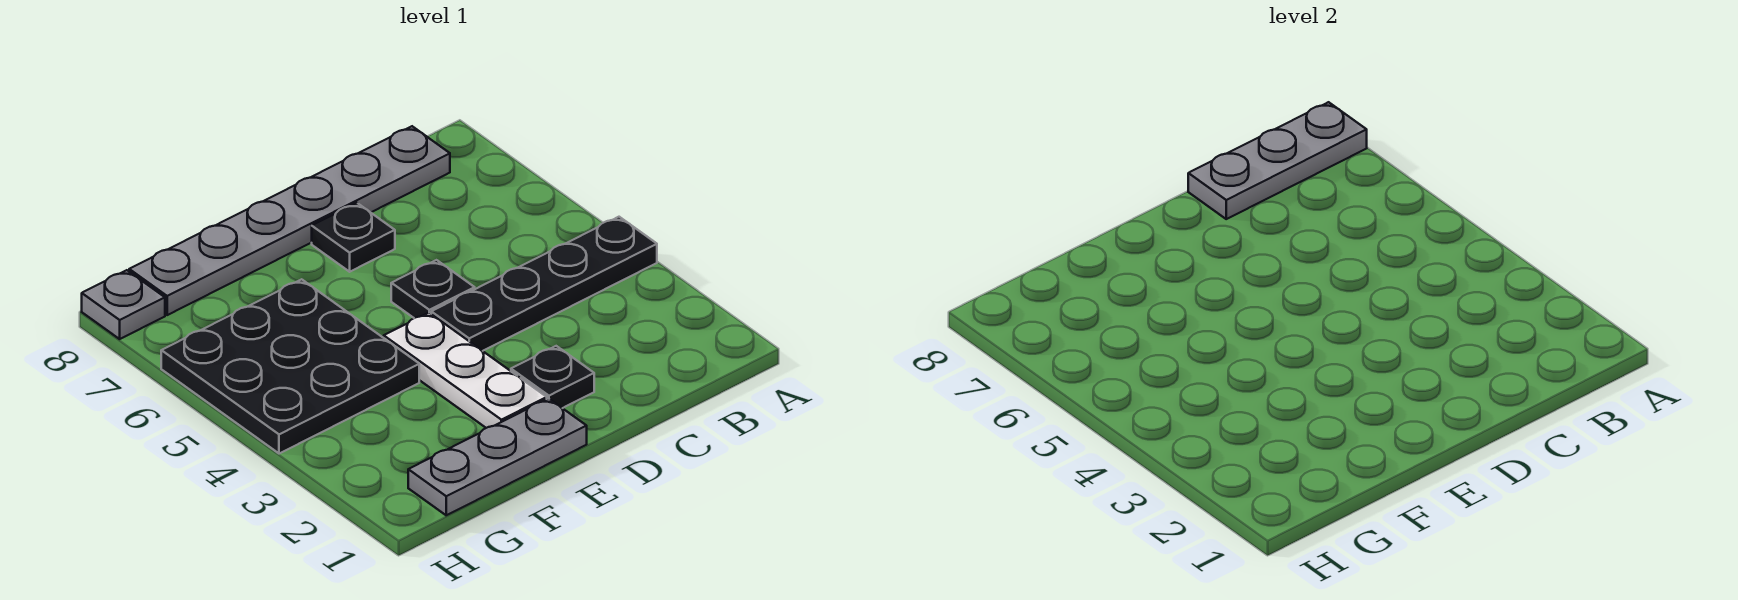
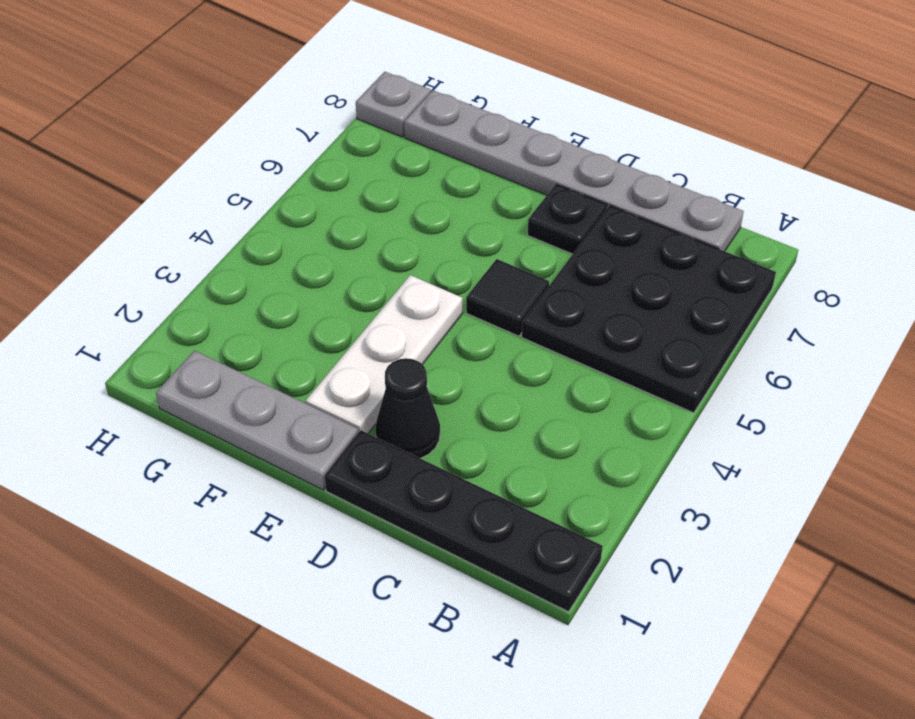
black plate A4:D4 level 1 -> black plate A1:D1 level 1
grey plate A8:C8 level 2 -> none
black plate D2 level 1 -> black cone D2 level 1
black plate D5 level 1 -> black tile D5 level 1
black plate F4:H6 level 1 -> black plate A5:C7 level 1

